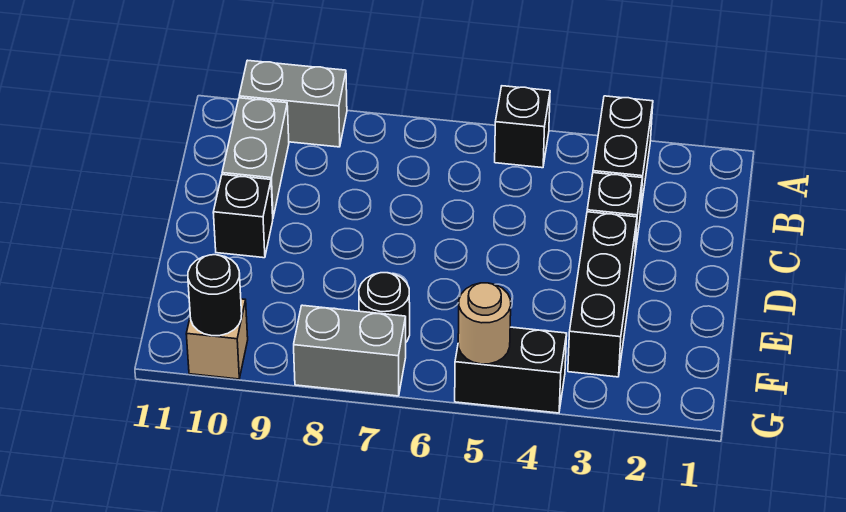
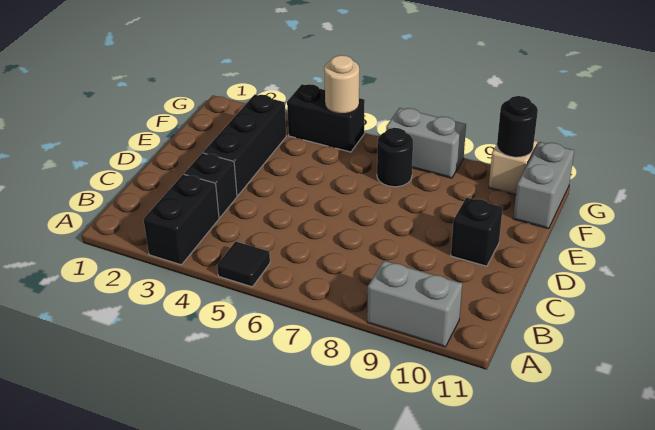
black brick A5 level 1 -> black tile A5 level 1
grey brick B10:C10 level 1 -> grey brick F11:G11 level 1

